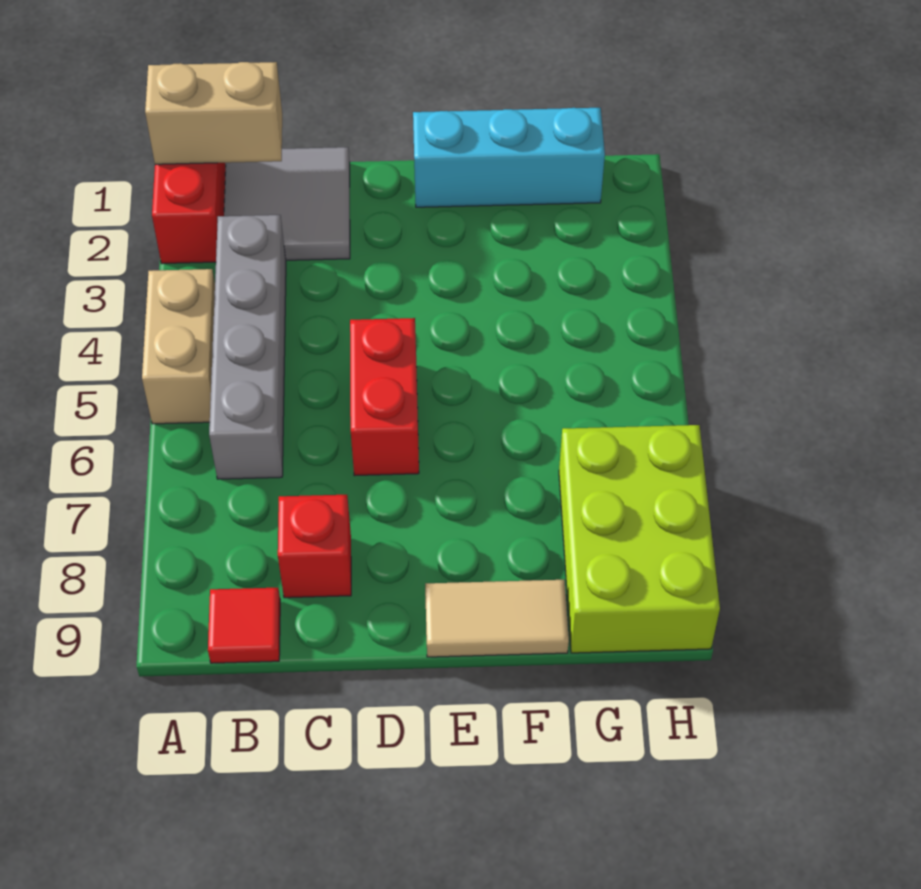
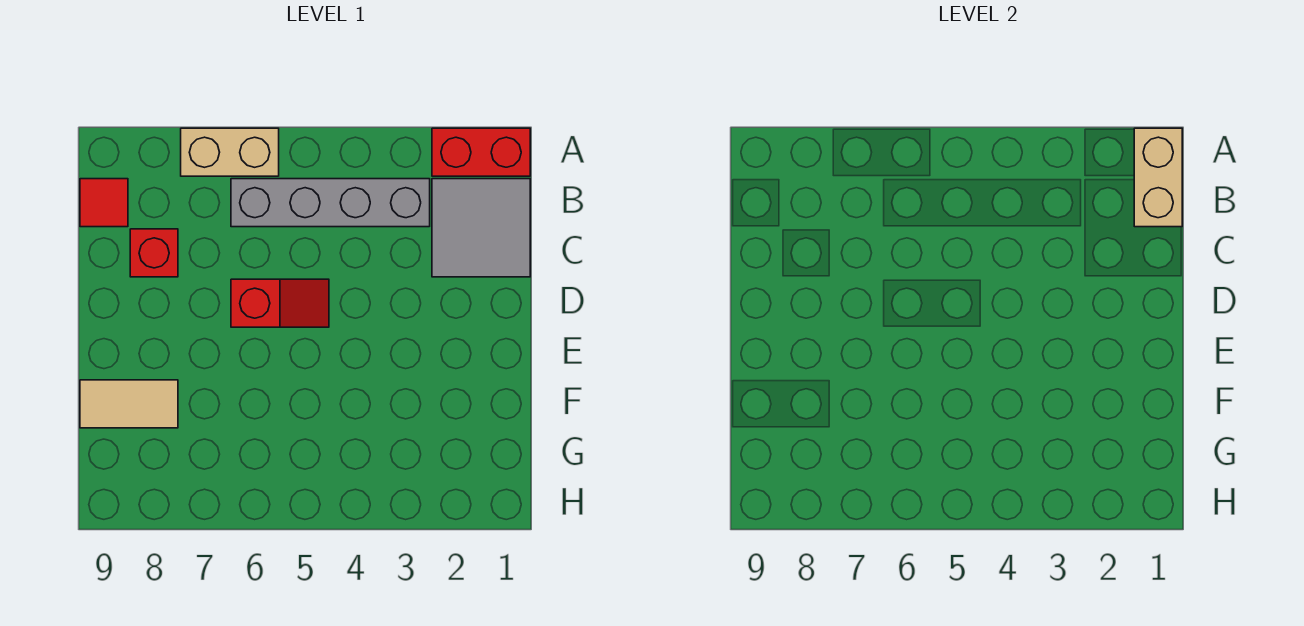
tan brick A4:A5 level 1 -> tan brick A6:A7 level 1
red brick D5:D6 level 1 -> red slope D5:D6 level 1 top 6
cyan brick E1:G1 level 1 -> none
tan tile E9:F9 level 1 -> tan tile F8:F9 level 1
lime brick G7:H9 level 1 -> none

